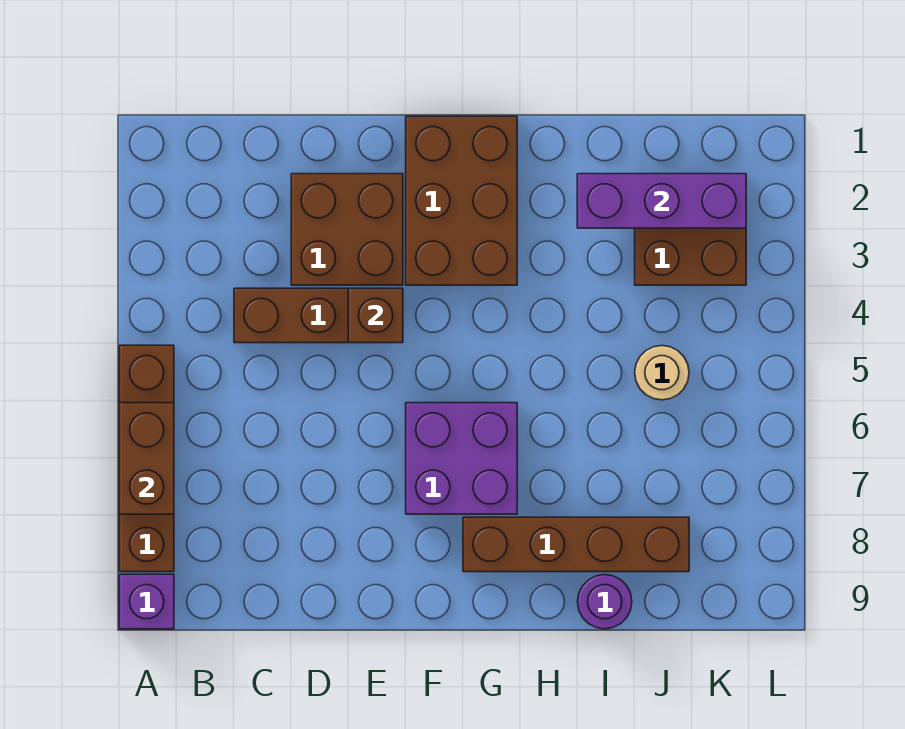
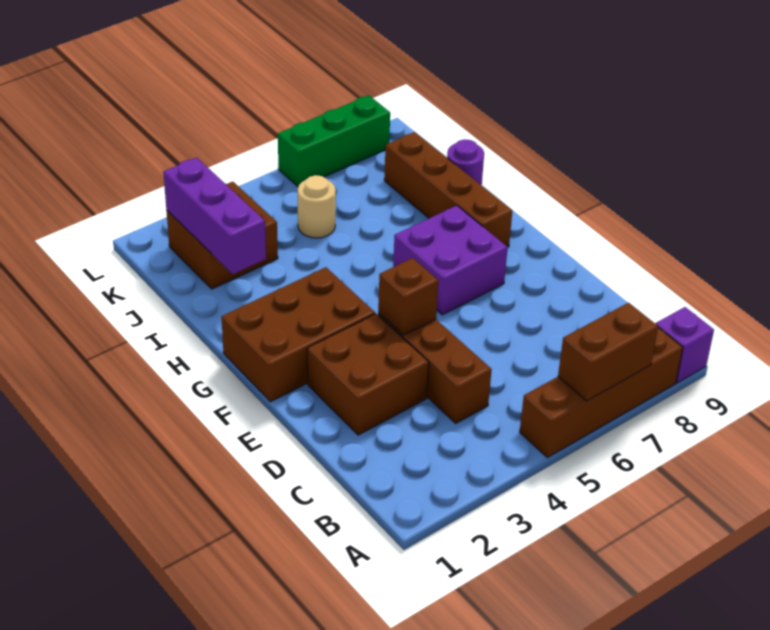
none -> green brick L6:L8 level 1

